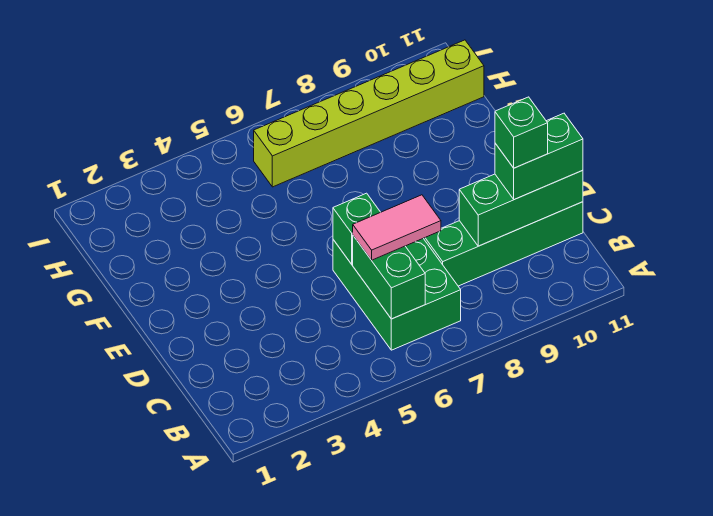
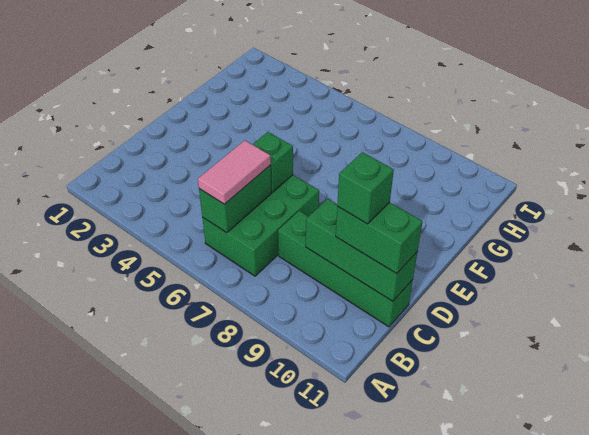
pink tile C6:C7 level 3 -> pink tile B6:C6 level 3
lime brick H6:H11 level 1 -> none

